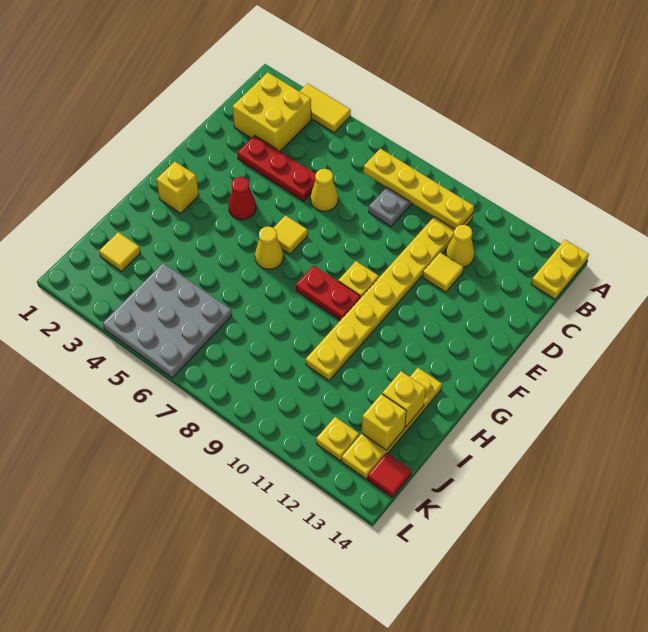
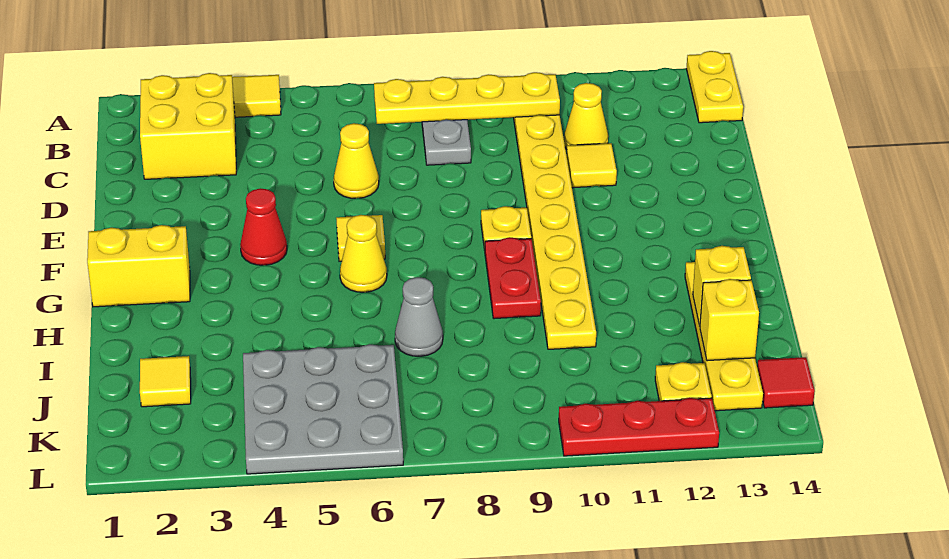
red plate D3:D5 level 1 -> red plate L10:L12 level 1
yellow brick G2 level 1 -> yellow brick G1:G2 level 1
red plate G8:G9 level 1 -> red plate G9:H9 level 1
none -> grey cone I7 level 1

